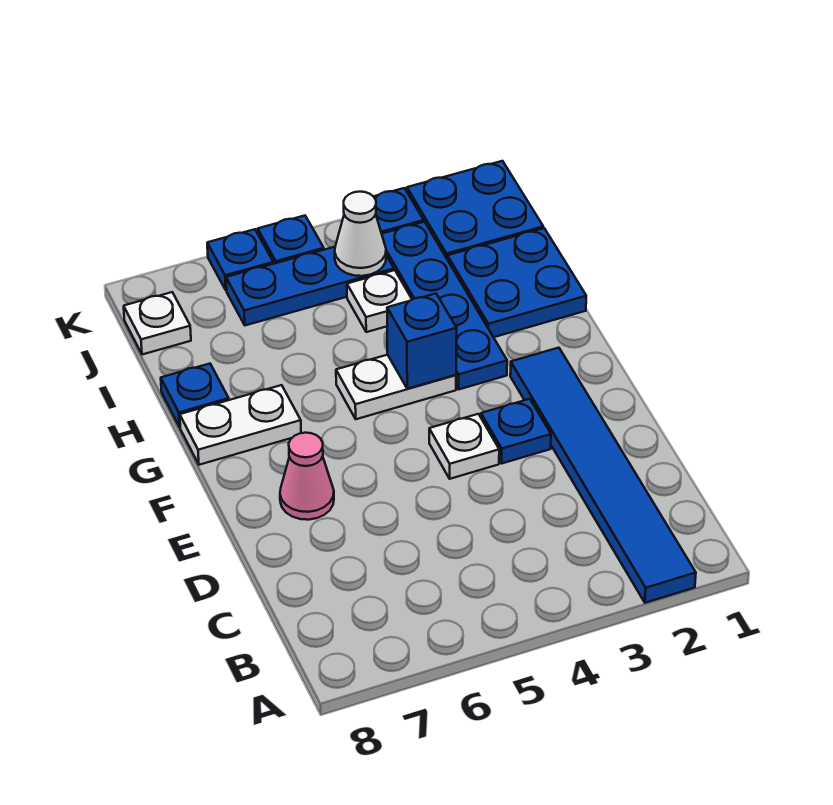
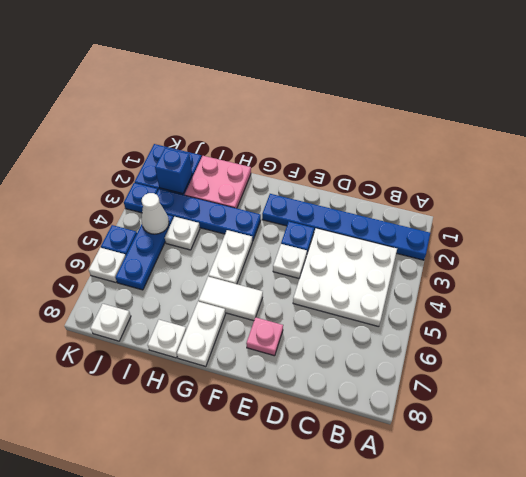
blue tile A2:F2 level 1 -> blue plate A2:F2 level 1
none -> white plate B3:D5 level 1
pink cone E7 level 1 -> pink plate E7 level 1
none -> white tile F6:G6 level 1
blue brick G4 level 2 -> blue brick J2 level 2
blue plate H1:I2 level 1 -> pink plate H1:I2 level 1
blue plate H8 level 1 -> white plate H8 level 1
blue plate K6 level 1 -> white plate K6 level 1

